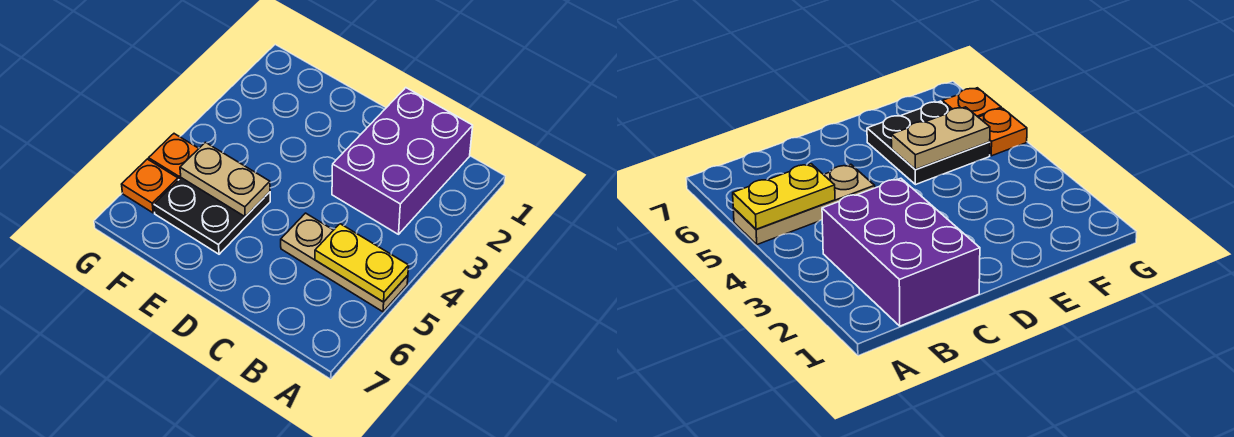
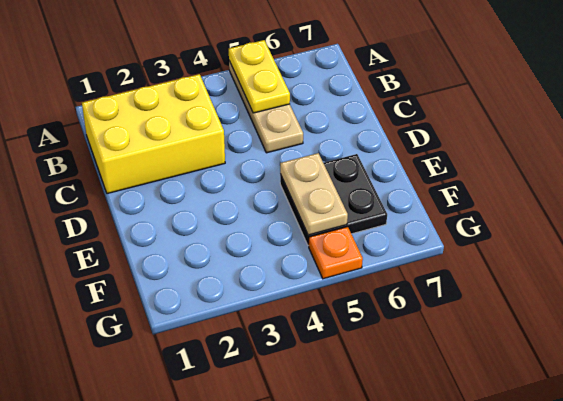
purple brick B1:C3 level 1 -> yellow brick B1:C3 level 1
orange plate G6 level 1 -> none

